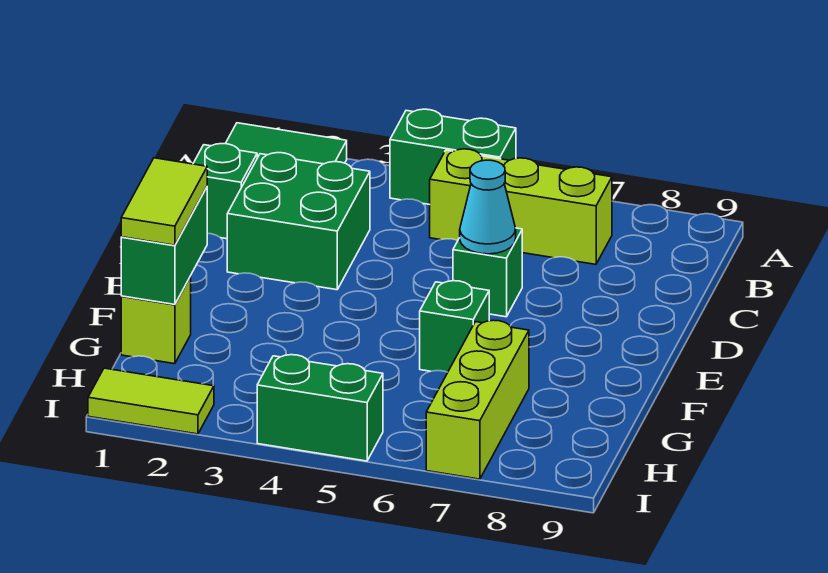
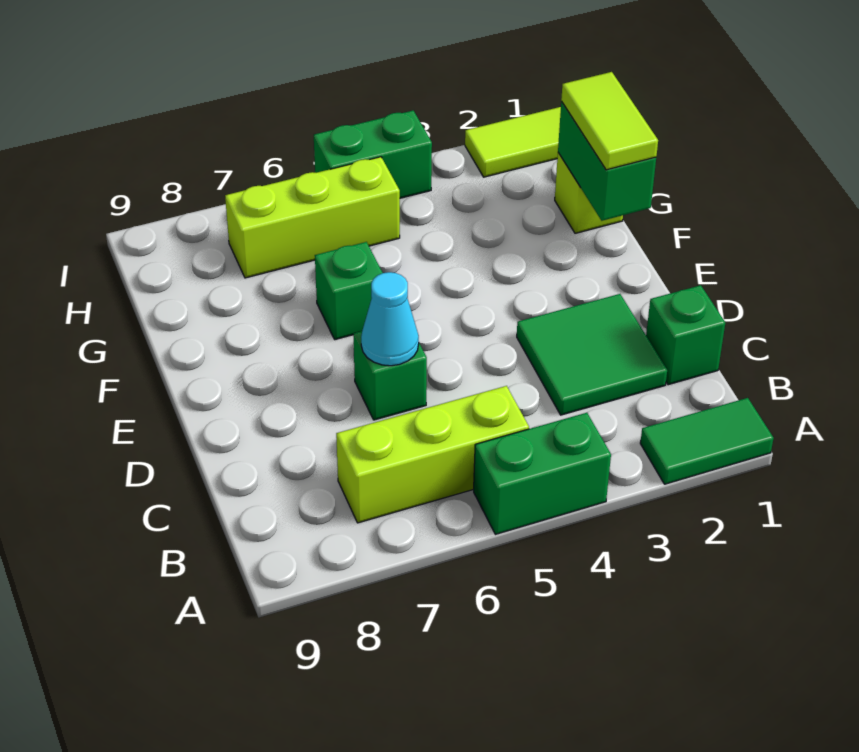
green brick C2:D3 level 1 -> green tile C2:D3 level 1
lime brick G7:I7 level 1 -> lime brick H5:H7 level 1

